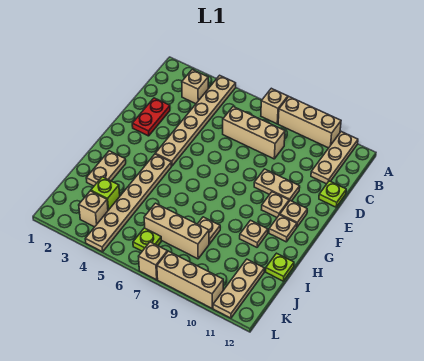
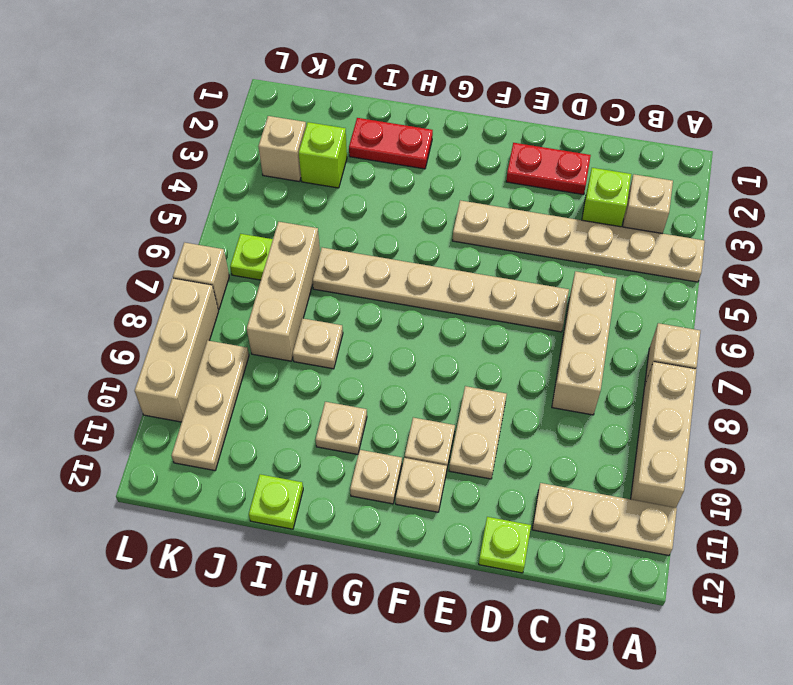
none -> lime brick C3 level 1
tan plate G4:L4 level 1 -> tan plate D6:I6 level 1
tan plate H2:I2 level 1 -> red plate H2:I2 level 1
tan plate J11:L11 level 1 -> tan plate K9:K11 level 1

